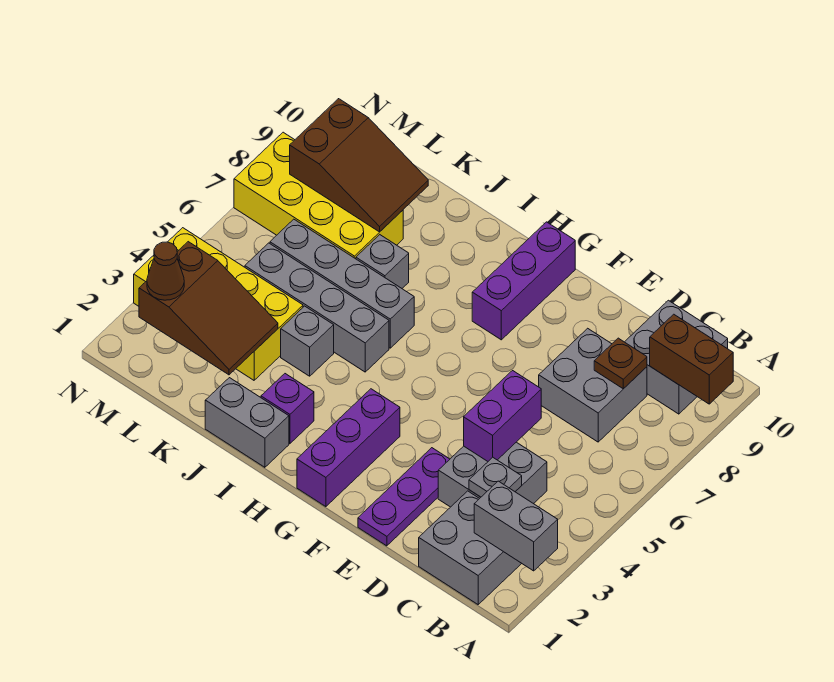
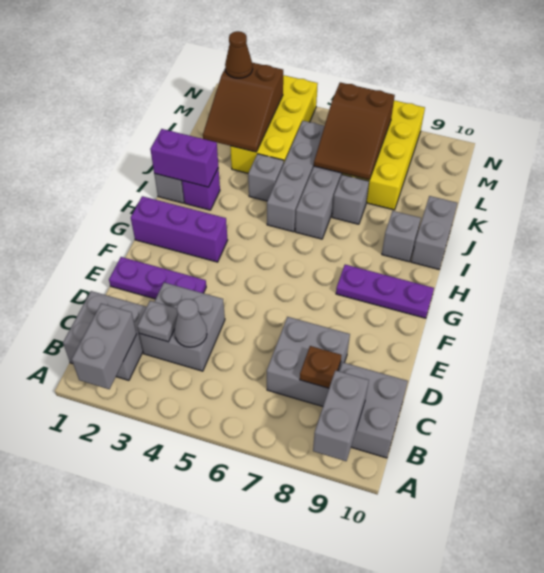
brown brick A9:B9 level 2 -> grey brick A9:B9 level 2
none -> grey cone C4 level 2
purple brick D4:D5 level 2 -> purple brick I1:I2 level 2
purple brick G8:G10 level 1 -> purple plate G8:G10 level 1
none -> grey brick I9 level 1
none -> grey brick I10:J10 level 1
brown slope K8:M9 level 2 top M -> brown slope K6:M7 level 2 top M

